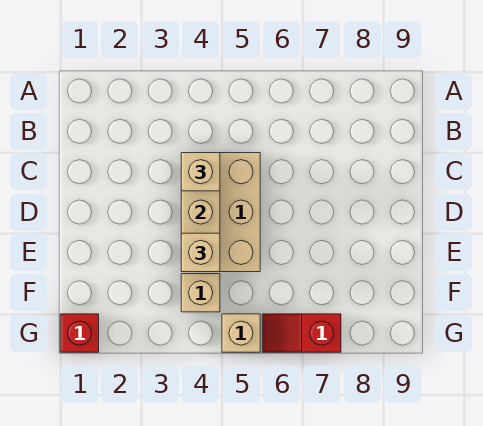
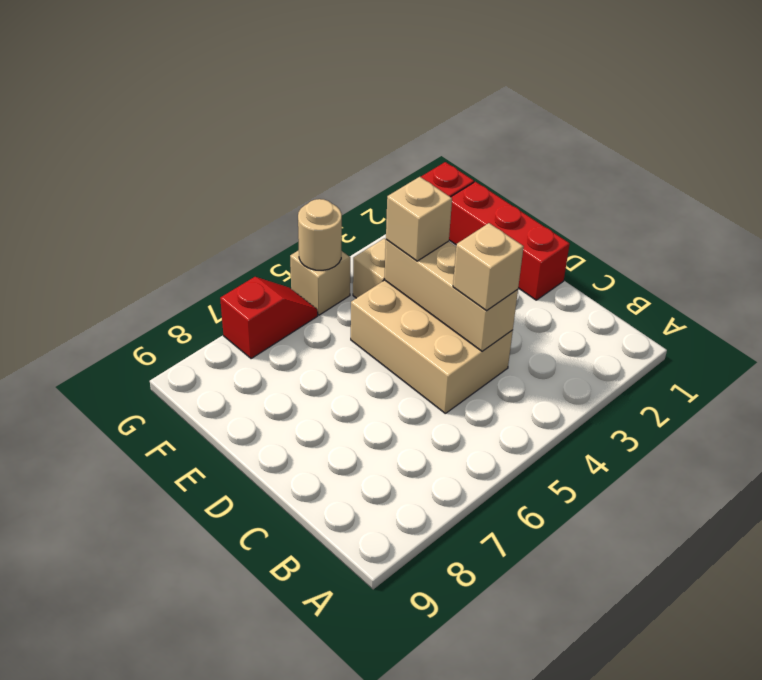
none -> red brick D1:F1 level 1
none -> tan round brick G5 level 2

